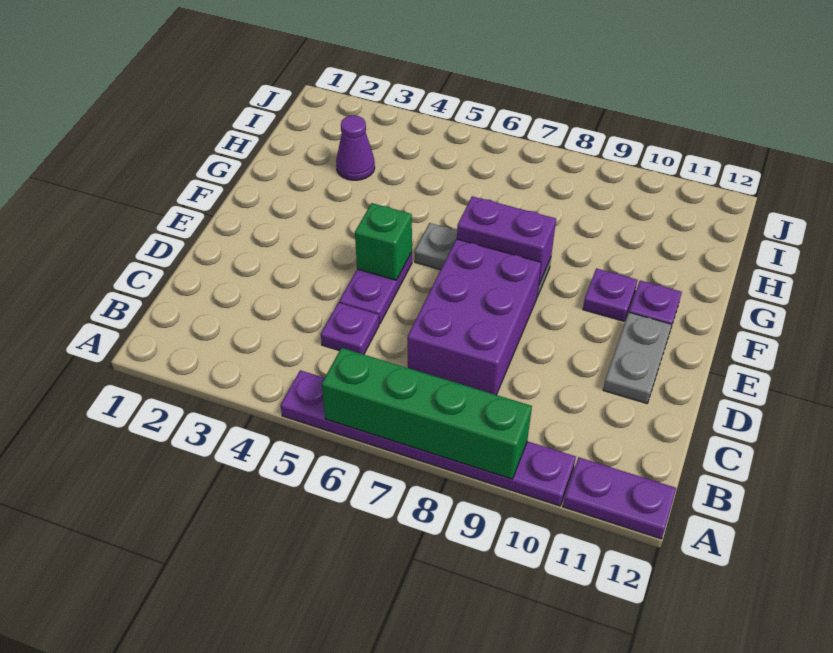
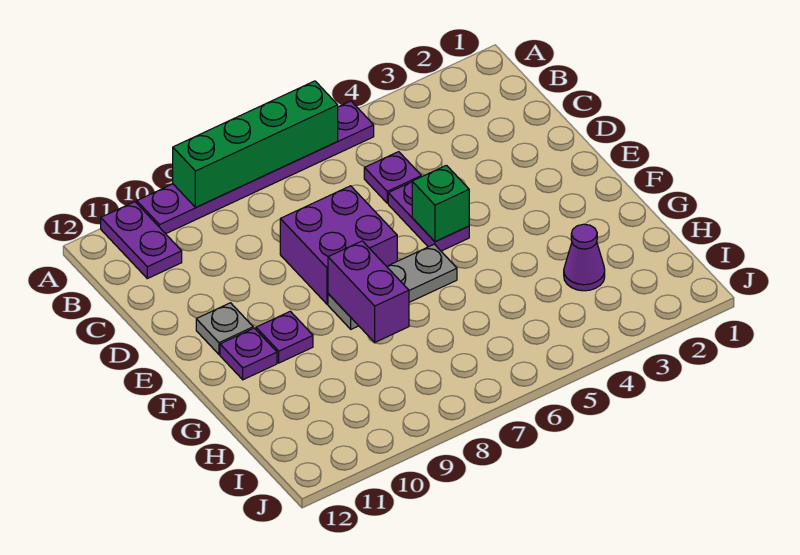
purple plate A11:A12 level 1 -> purple plate A11:B11 level 1
purple brick C7:E8 level 1 -> purple brick D7:E8 level 1
grey plate D11:E11 level 1 -> grey plate E11 level 1
purple brick F7:F8 level 2 -> purple brick F8:G8 level 2

